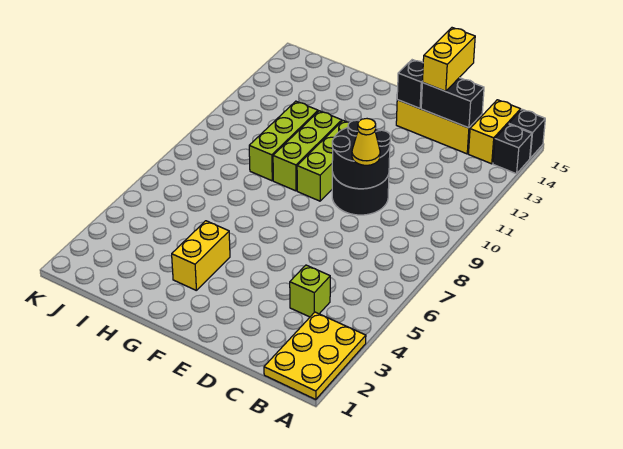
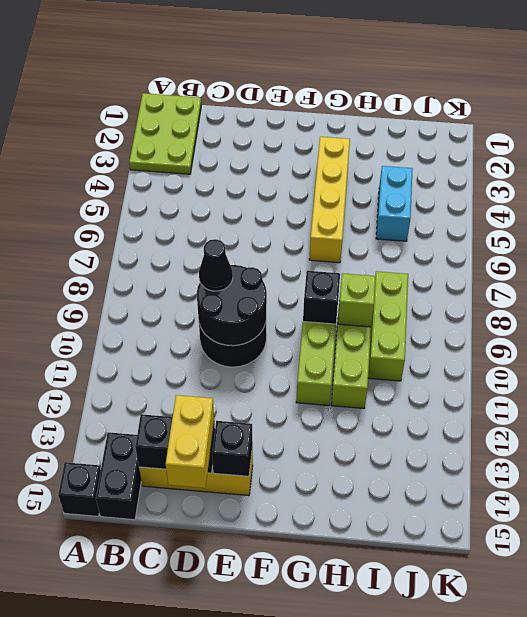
yellow plate A1:B3 level 1 -> lime plate A1:B3 level 1
black brick A14 level 1 -> black brick G9 level 2
yellow brick B14:B15 level 1 -> black brick B14:B15 level 1
lime brick C4 level 1 -> lime brick H9 level 2
yellow cone D9 level 3 -> black cone D9 level 3
lime brick F9:F11 level 1 -> lime brick I8:I10 level 1
yellow brick G3:G4 level 1 -> yellow brick G3:G6 level 1
none -> cyan brick I4:I5 level 1

